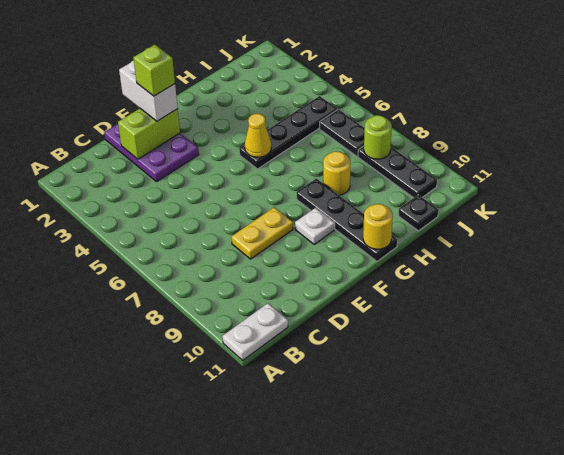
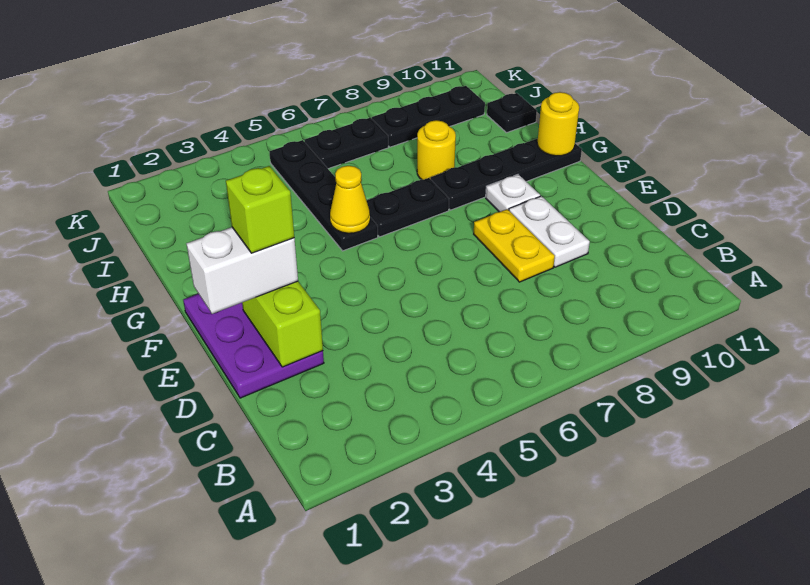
white plate A11:B11 level 1 -> white plate D9:E9 level 1
purple plate D1:E3 level 1 -> purple plate D1:F2 level 1
none -> black plate G6:G7 level 1
lime round brick J8 level 2 -> none

